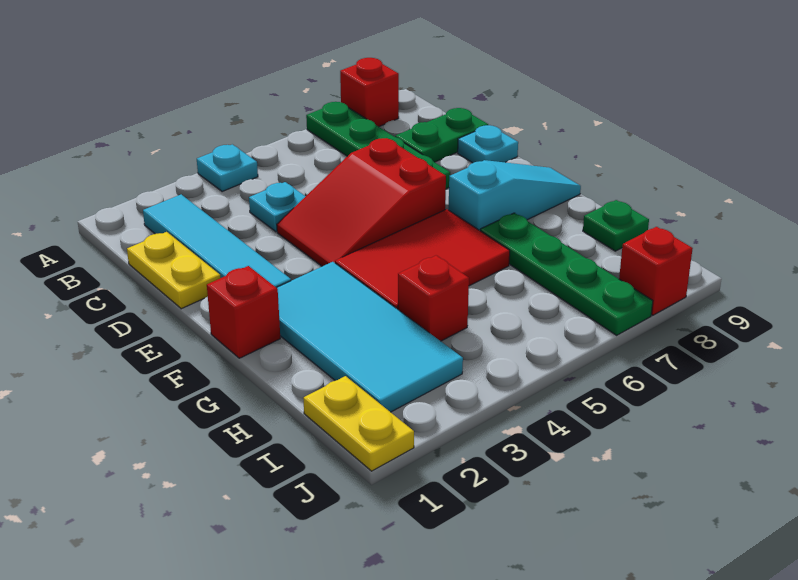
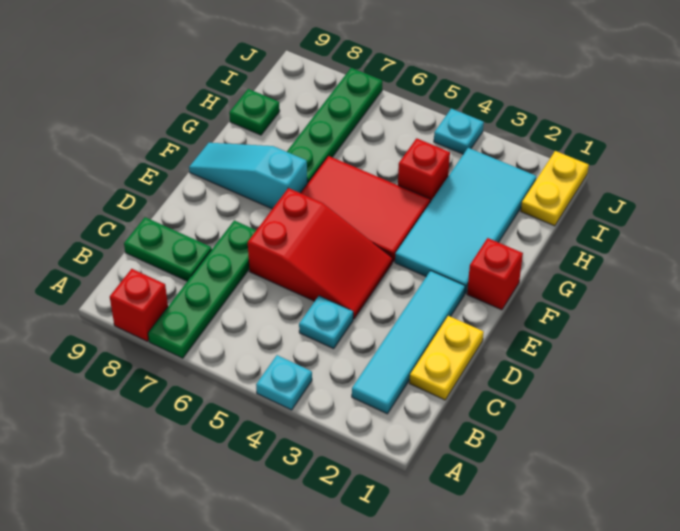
cyan plate D9 level 1 -> cyan plate J4 level 1
red brick J8 level 1 -> none

